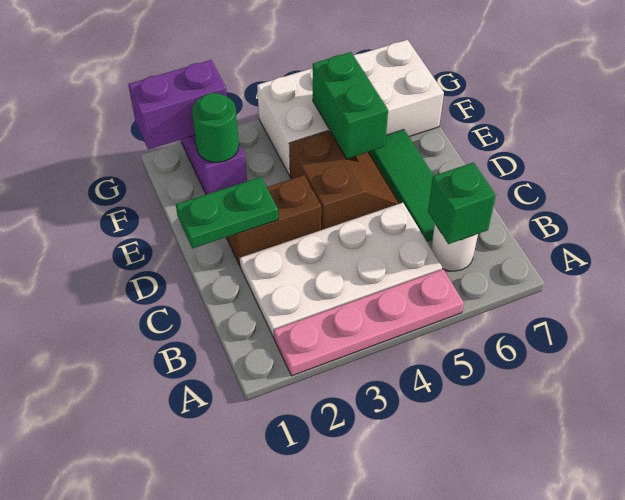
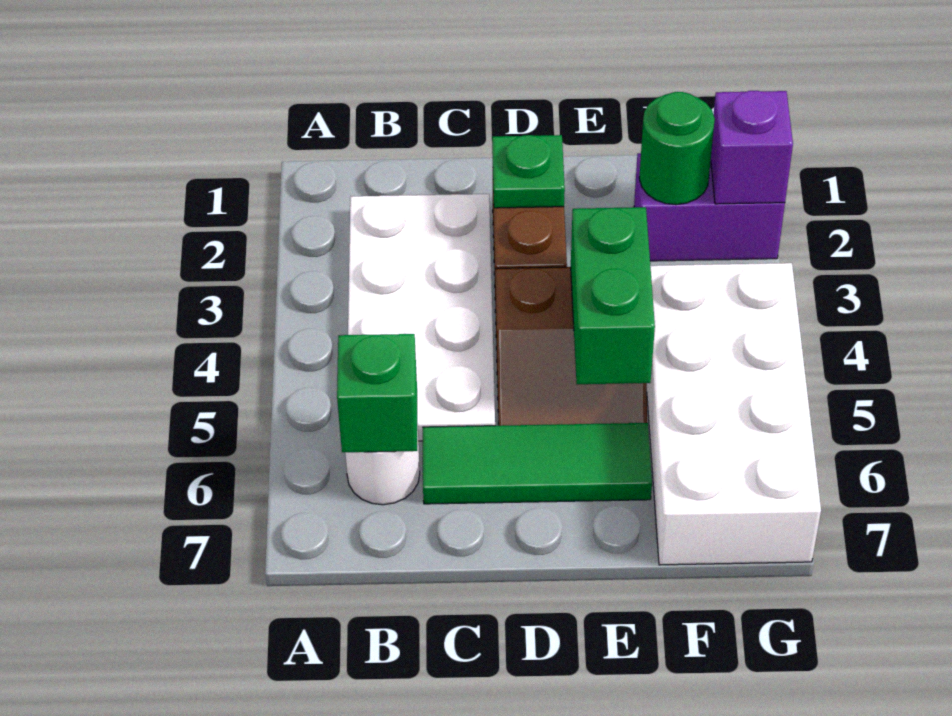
pink plate A2:A5 level 1 -> none
green plate D1:D2 level 2 -> green plate D2 level 2
green brick E5:F5 level 2 -> green brick E4:E5 level 2
purple brick G1:G2 level 2 -> purple brick G2 level 2

